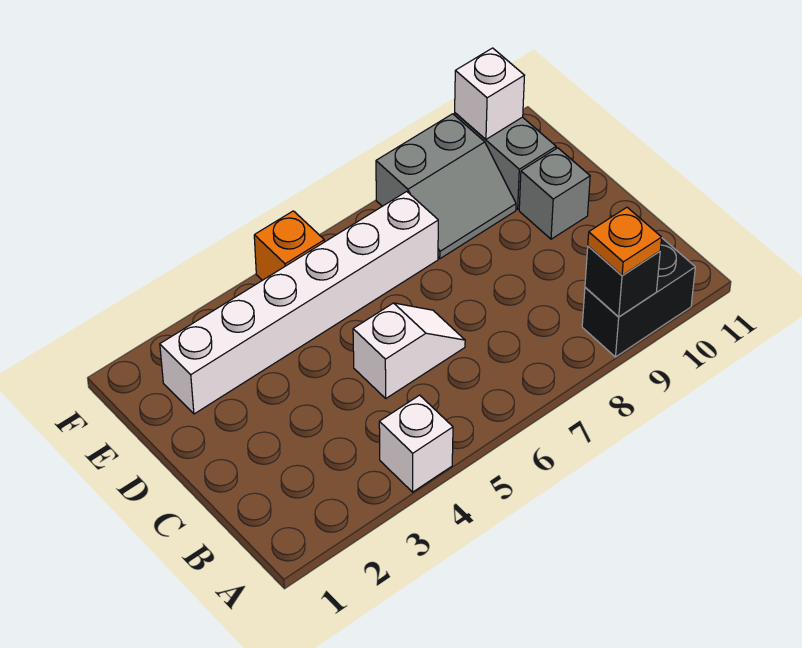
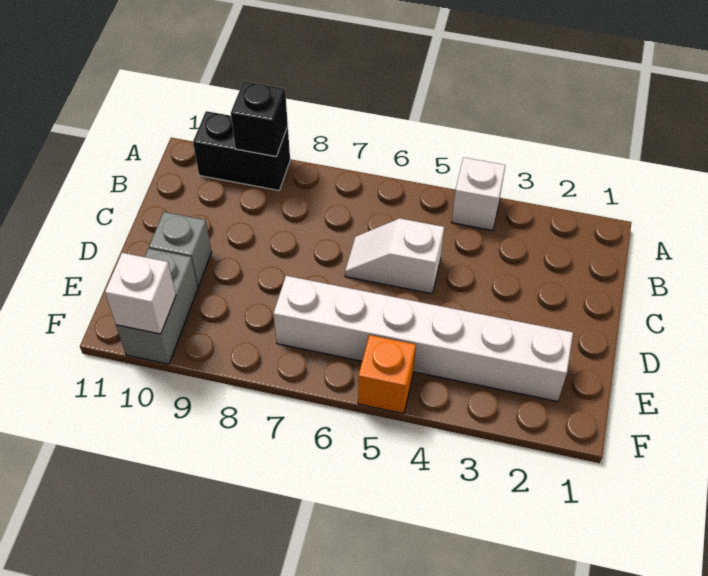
orange plate A9 level 3 -> none
grey slope E8:F9 level 1 top F -> none

